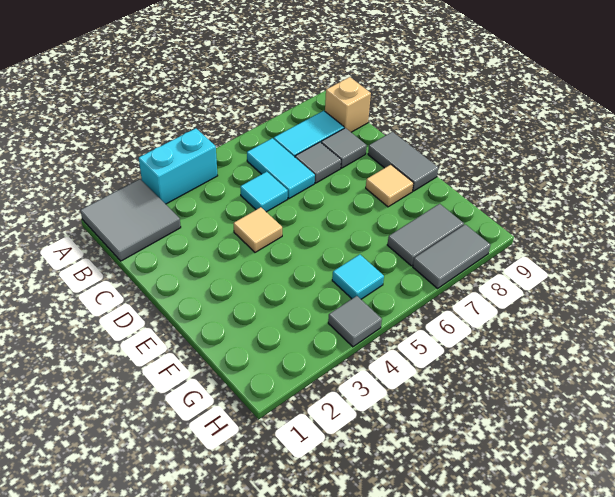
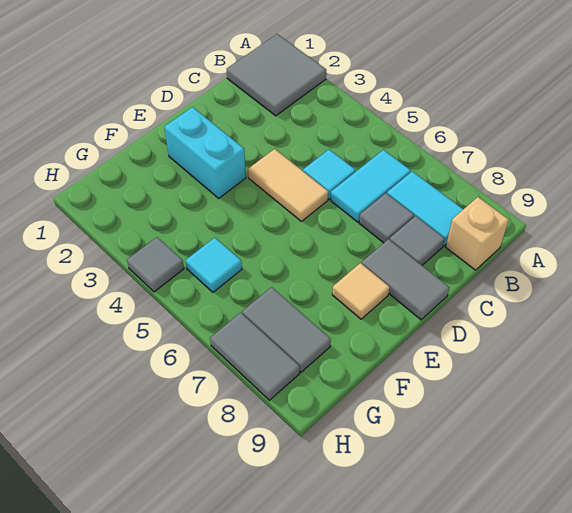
cyan brick A3:A4 level 1 -> cyan brick E2:E3 level 1
tan tile D4 level 1 -> tan tile D4:D5 level 1
grey tile D9:E9 level 1 -> grey tile D8:D9 level 1

